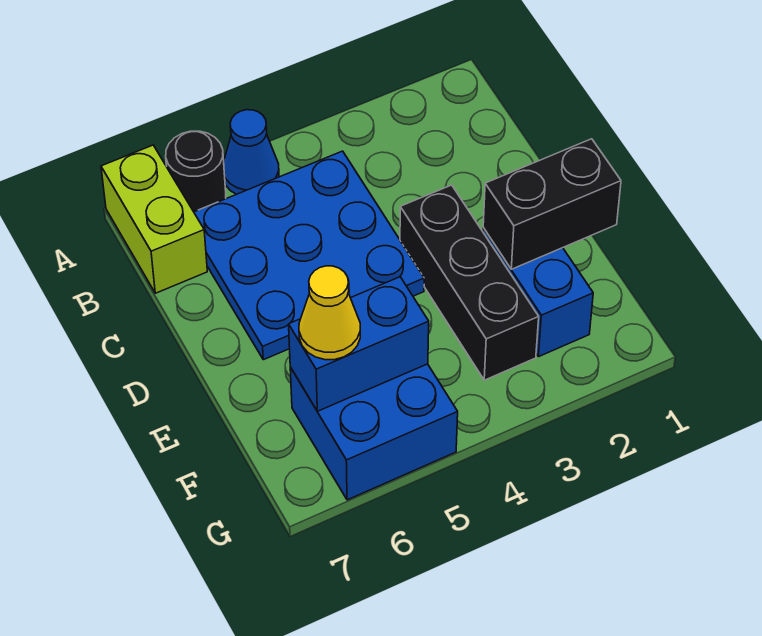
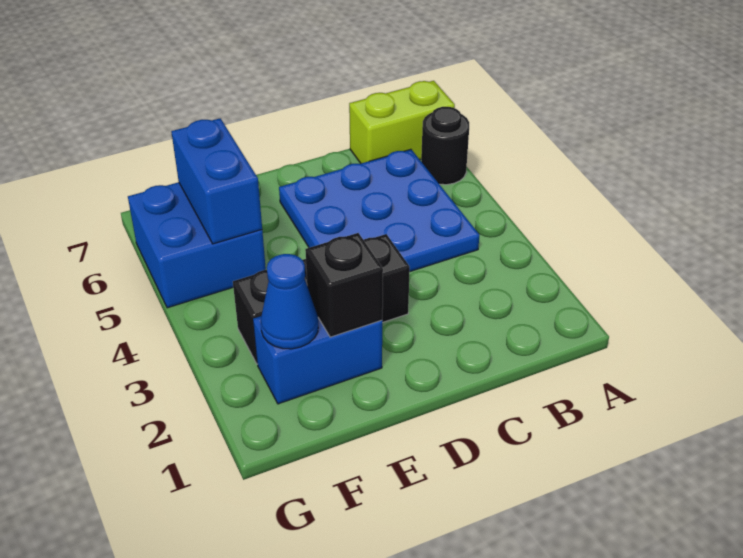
blue cone A5 level 1 -> blue cone F2 level 2
black brick E1:E2 level 2 -> black brick E2 level 2
yellow cone F6 level 3 -> none

